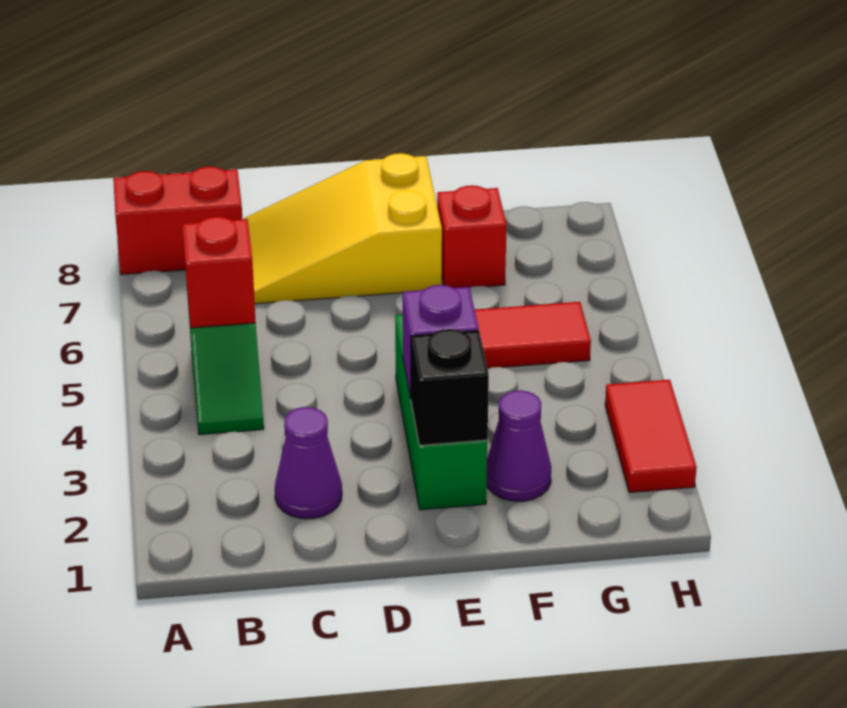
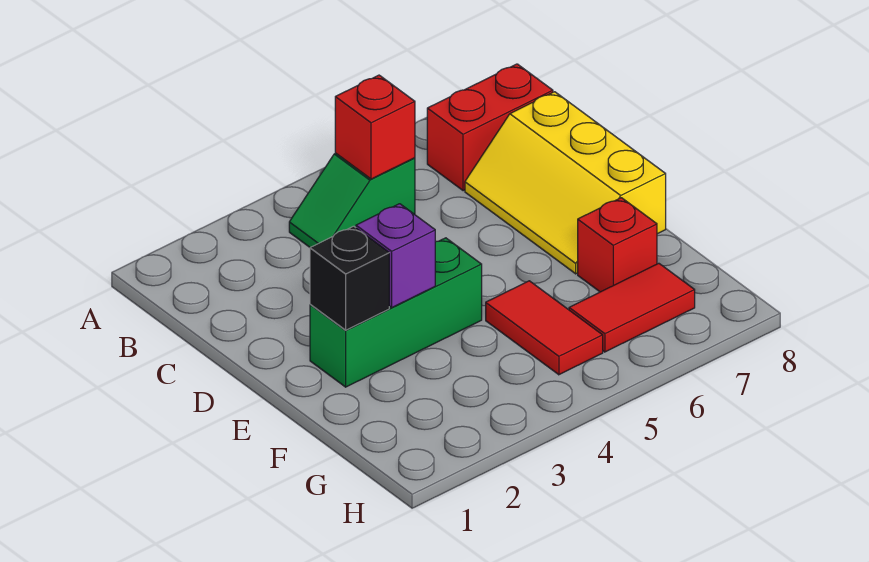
red brick A8:B8 level 1 -> red brick B7:B8 level 1
purple cone C2 level 1 -> none
yellow slope C7:E8 level 1 top E -> yellow slope C7:E8 level 1 top 8
purple cone F2 level 1 -> none
red tile H2:H3 level 1 -> red tile G6:G7 level 1

